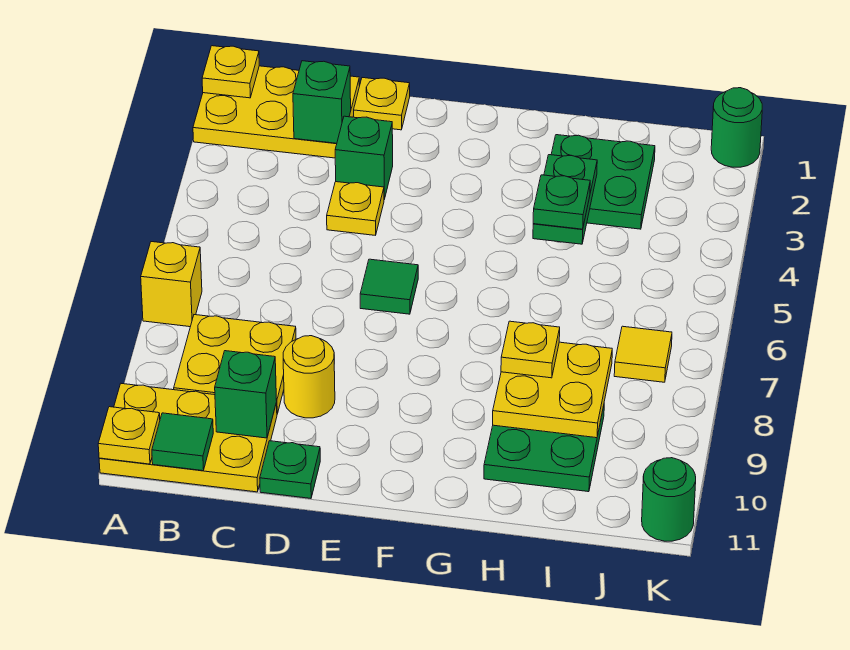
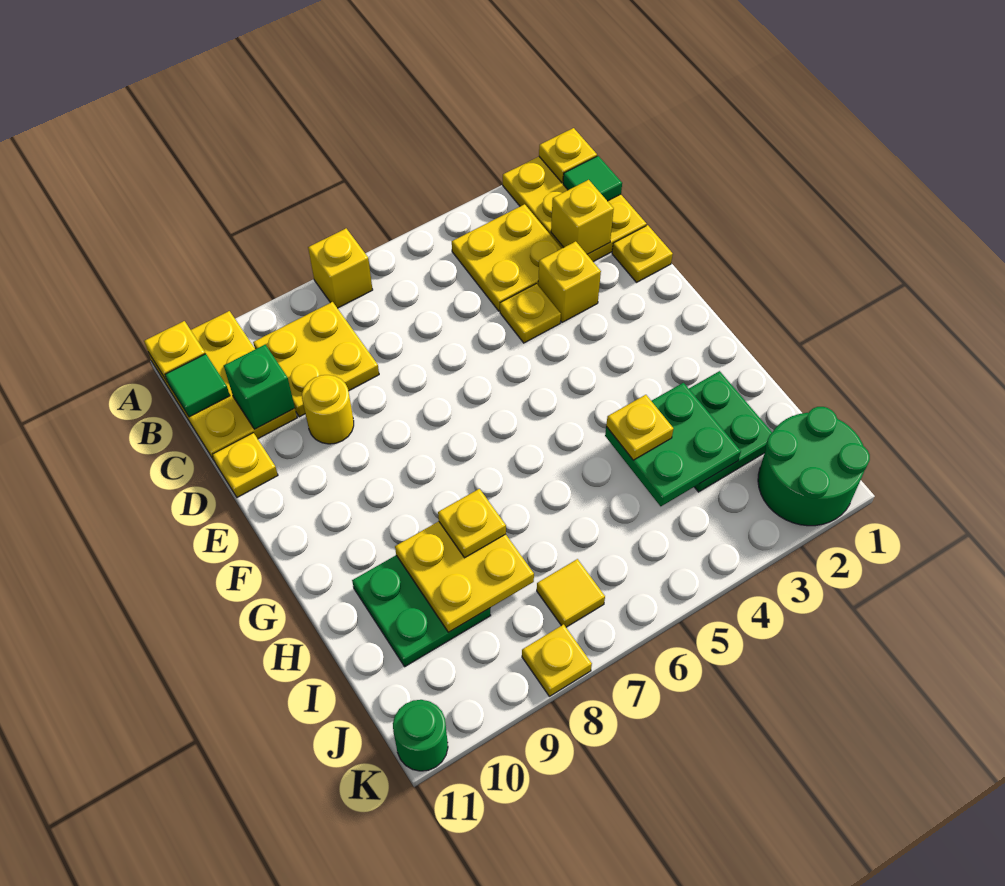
none -> yellow plate B3:C4 level 1
green brick C2 level 2 -> yellow brick C2 level 2
green brick D3 level 1 -> yellow brick D3 level 1
green plate D11 level 1 -> yellow plate D11 level 1
green tile E6 level 1 -> green tile B1 level 2
green plate H3:H4 level 2 -> green plate H3:I4 level 2
green plate H4 level 3 -> yellow plate H4 level 3
green round brick K1 level 1 -> green round brick J1:K2 level 1
none -> yellow plate K8 level 1

